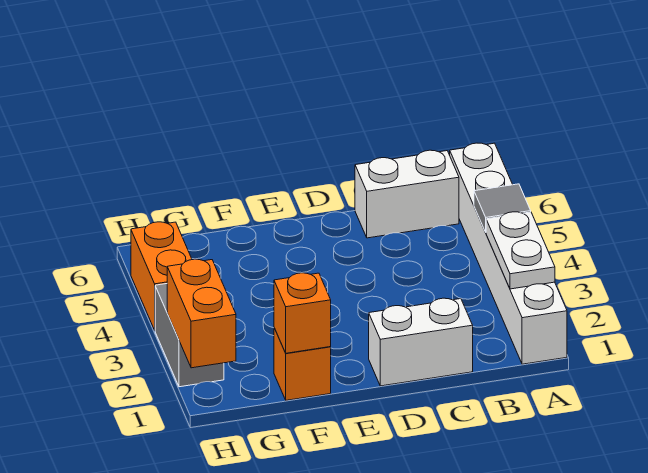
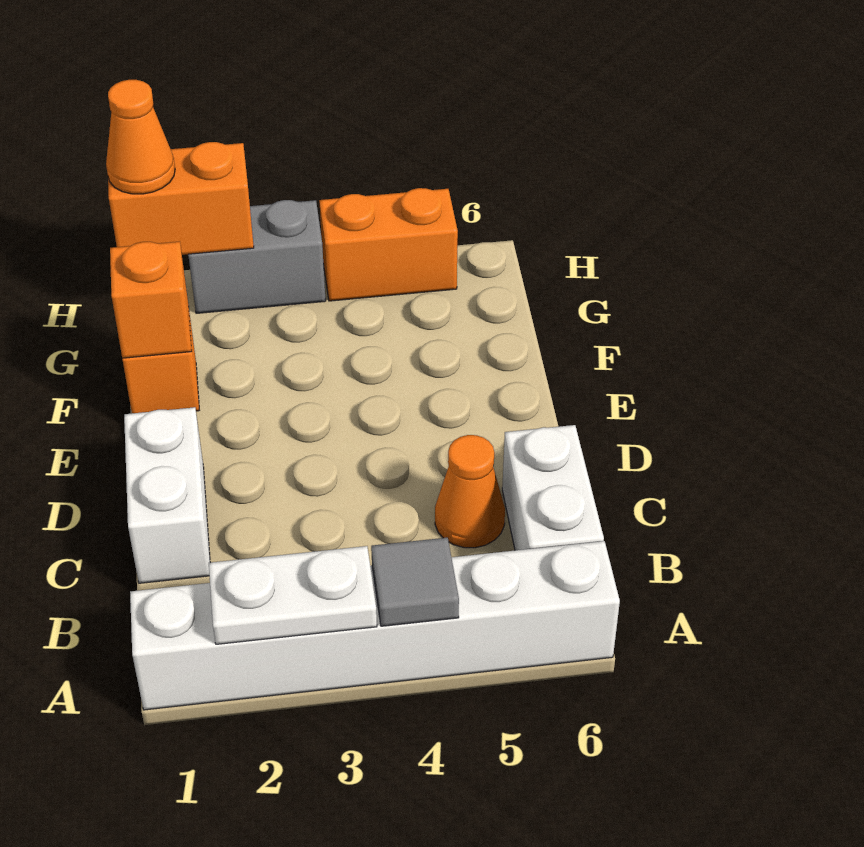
none -> orange cone C5 level 1
none -> orange cone H1 level 3

